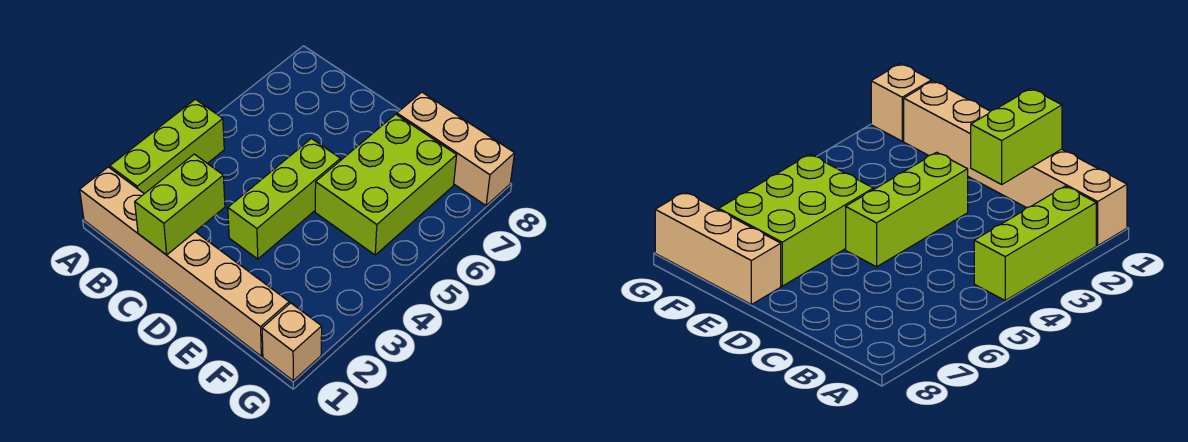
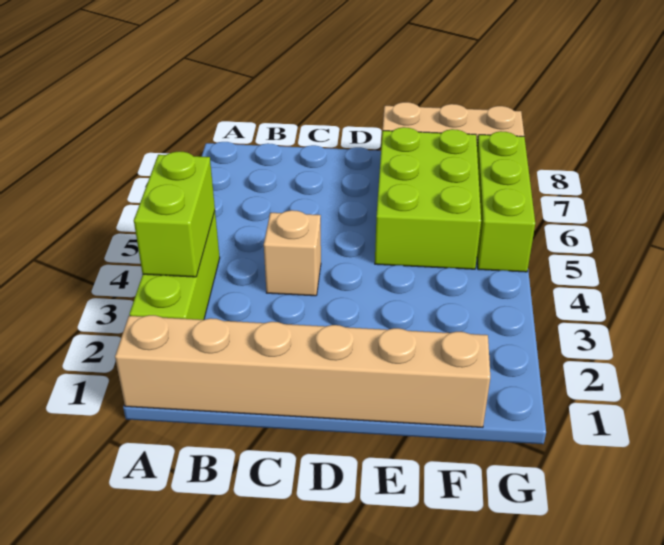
lime brick C1:C2 level 2 -> lime brick A3:A4 level 2
lime brick D3:D5 level 1 -> lime brick G5:G7 level 1
tan brick G1 level 1 -> tan brick C4 level 1

